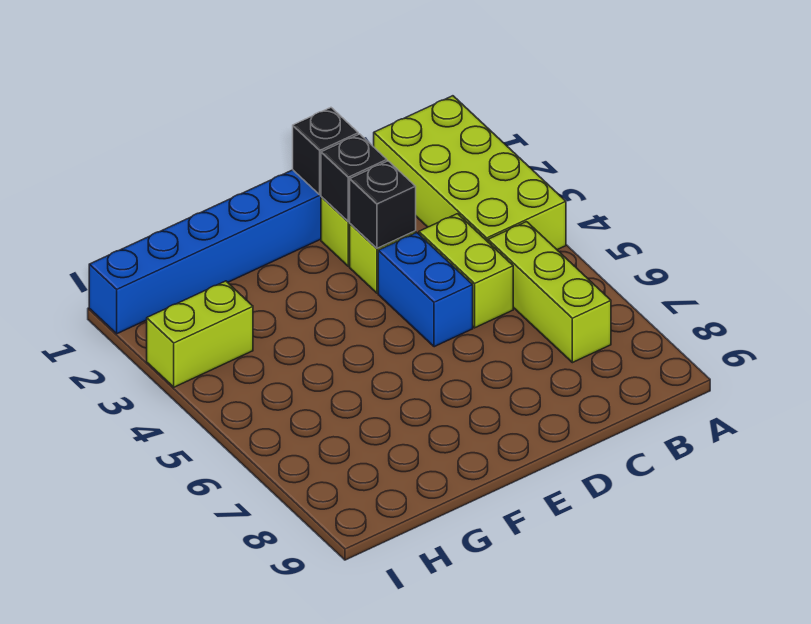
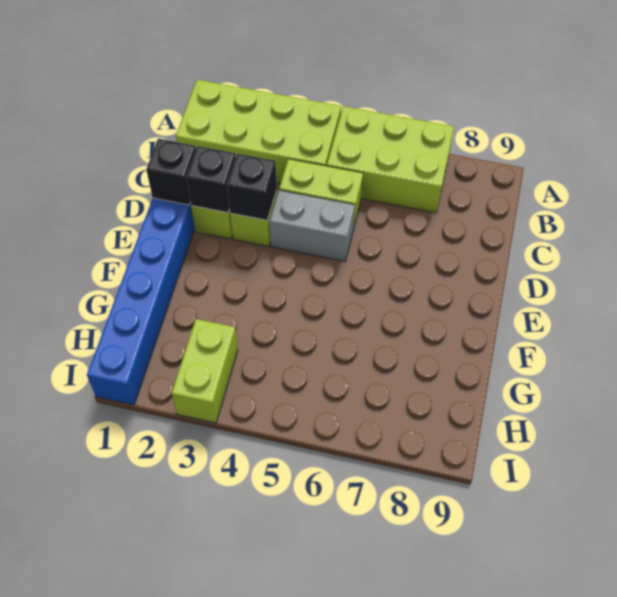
lime brick B5:B7 level 1 -> lime brick A5:B7 level 1
blue brick D4:D5 level 1 -> grey brick D4:D5 level 1

